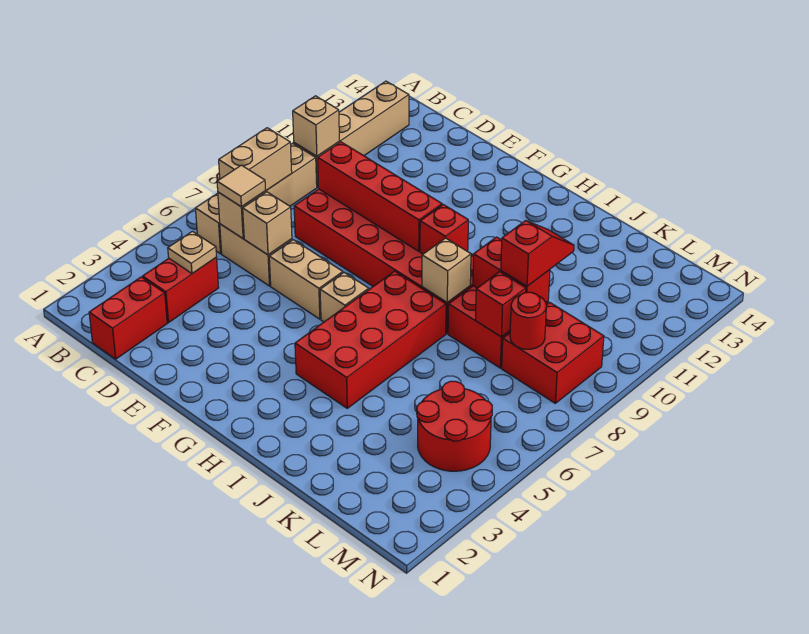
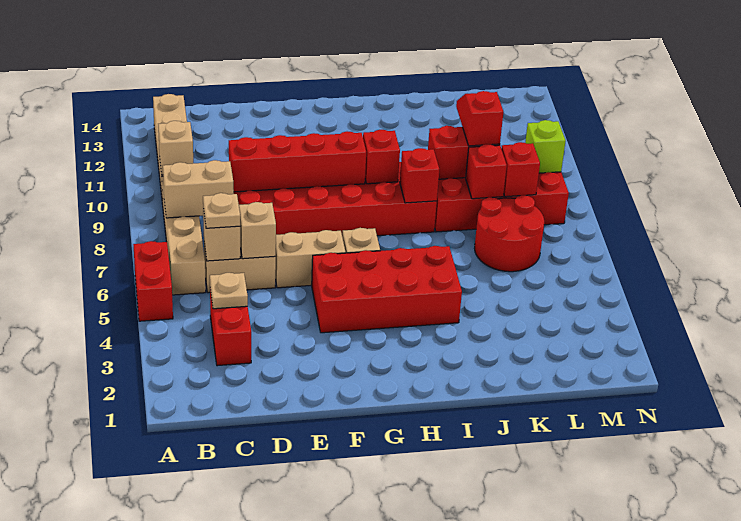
tan brick B7:B8 level 2 -> tan brick B8:C8 level 2
red brick C1:C2 level 1 -> red brick A5:A6 level 1
tan tile C6 level 3 -> tan plate C6 level 3
red brick H4:I7 level 1 -> red brick F4:I5 level 1
tan brick I8 level 2 -> red brick I8 level 2
red round brick L4:M5 level 1 -> red round brick K6:L7 level 1
red round brick L8 level 2 -> red brick L8 level 2
none -> lime brick M9 level 2

